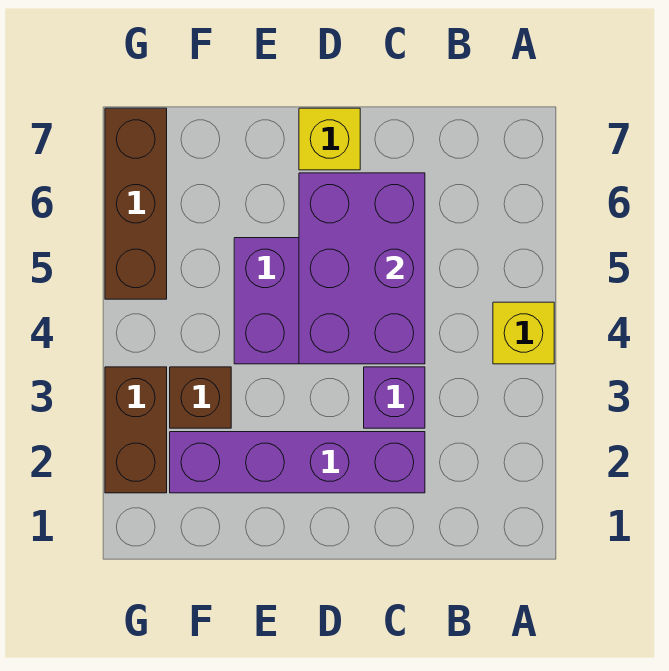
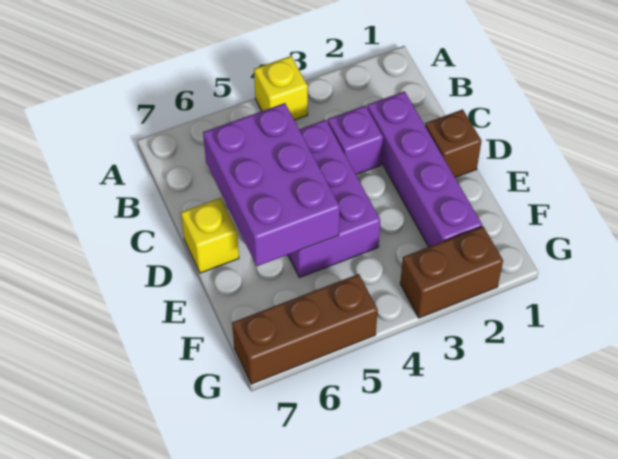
purple brick C4:D6 level 2 -> purple brick C5:E6 level 2
brown brick F3 level 1 -> brown brick D1 level 1

